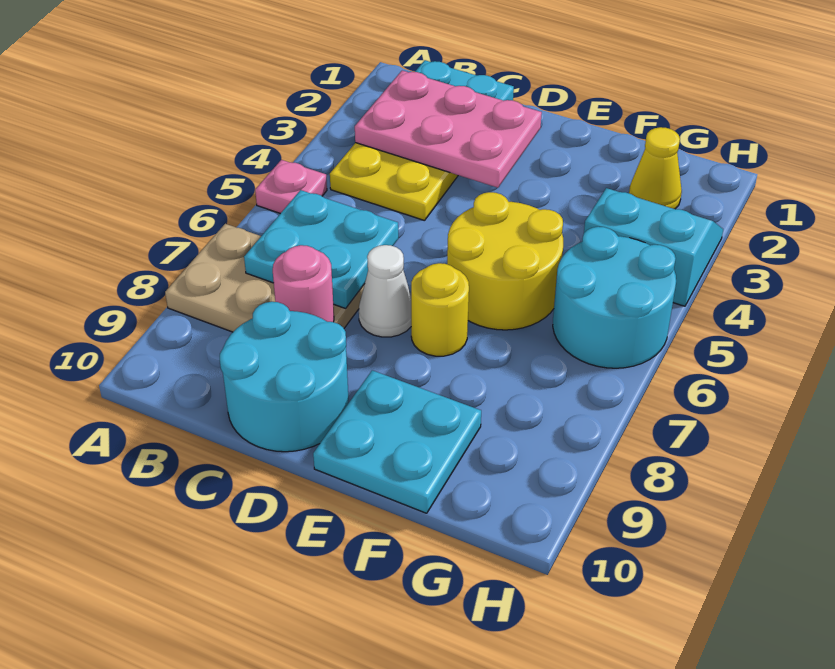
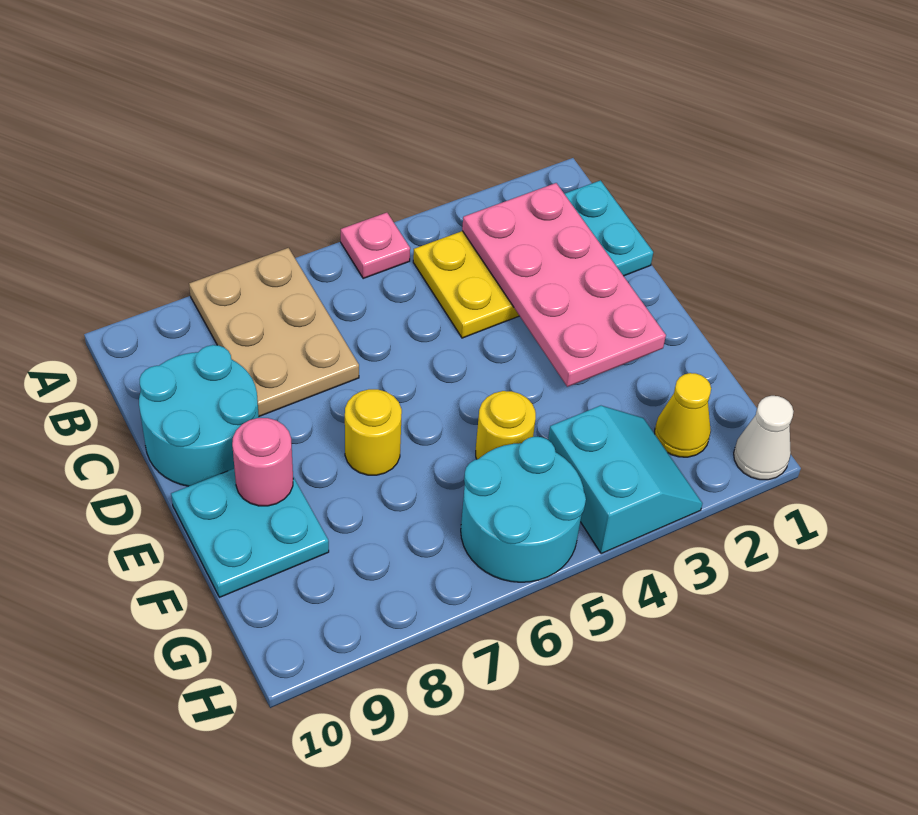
pink plate B2:D3 level 2 -> pink plate B2:E3 level 2
cyan plate B6:C7 level 2 -> none
pink round brick C8 level 2 -> pink round brick E9 level 2
white cone D7 level 1 -> white cone H1 level 1
yellow round brick E5:F6 level 1 -> yellow round brick F5 level 1

